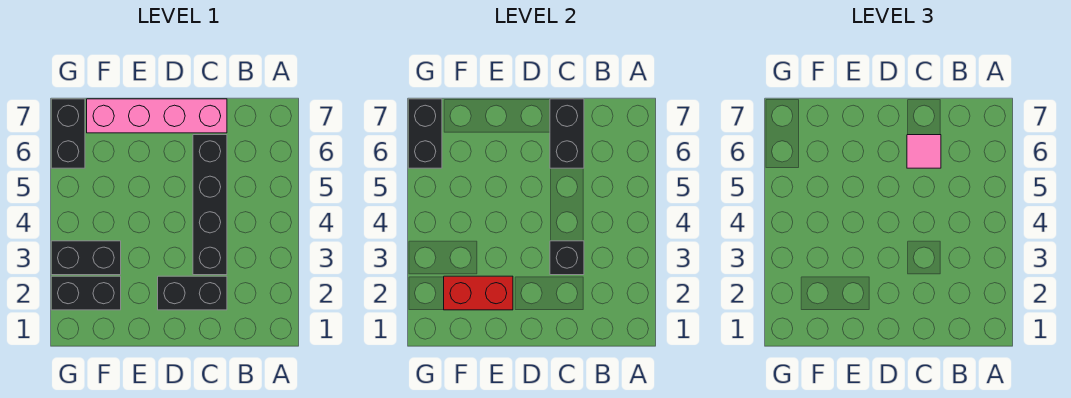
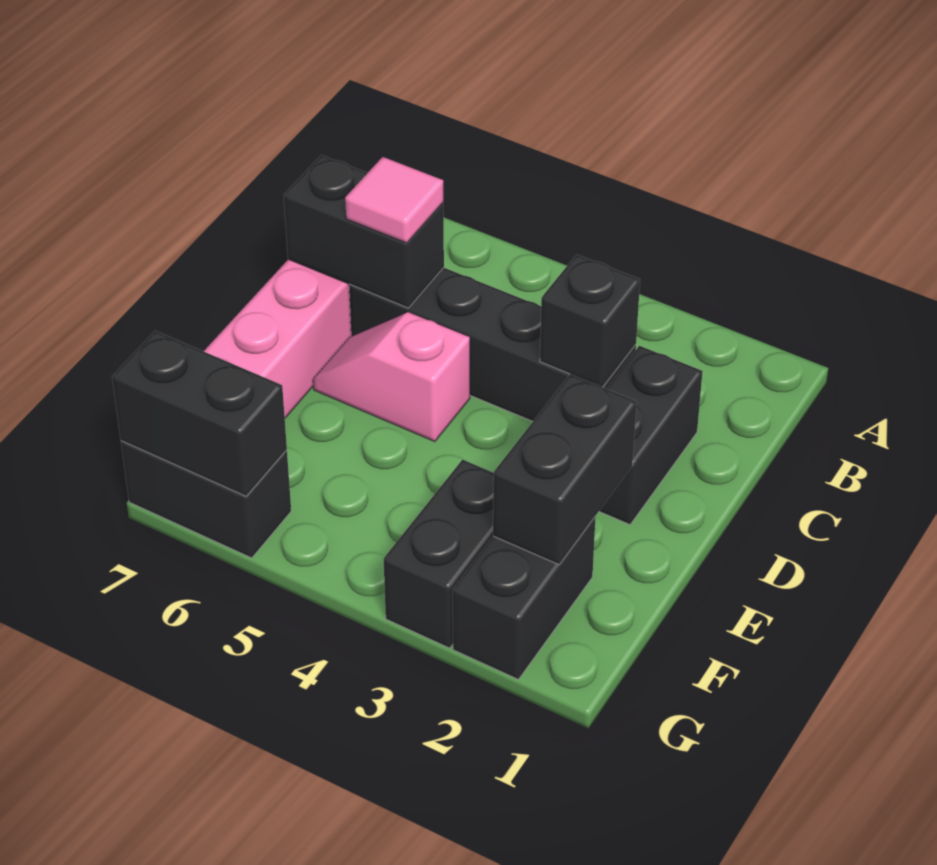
none -> pink slope D5:D6 level 1 top 5
red brick E2:F2 level 2 -> black brick E2:F2 level 2

